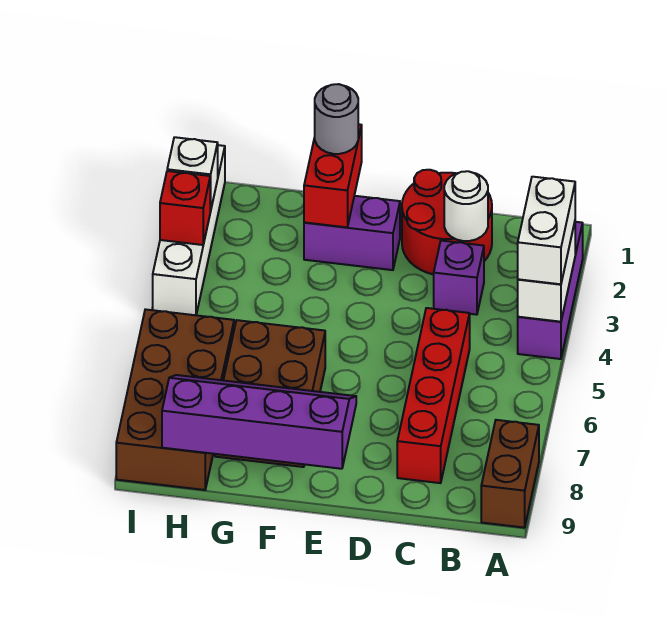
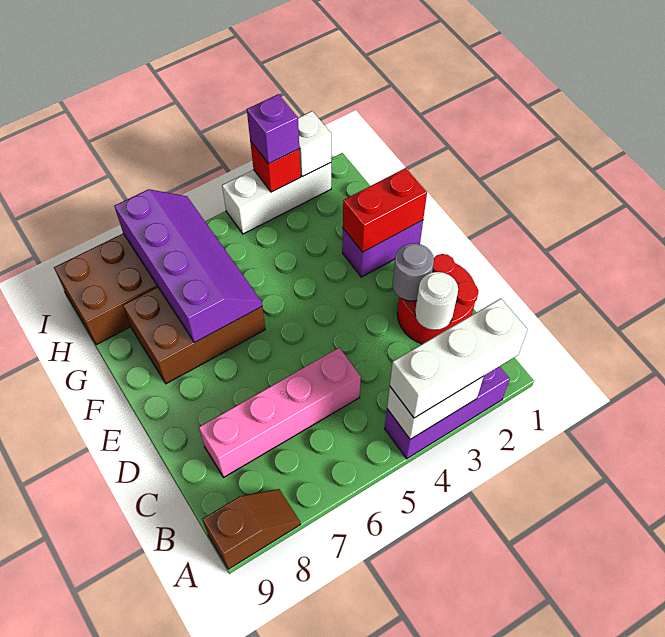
white brick A3:A4 level 3 -> white brick A2:A4 level 3
brown brick A8:A9 level 1 -> brown slope A8:A9 level 1 top 9
purple brick C3 level 1 -> purple brick I3 level 3
red brick C5:C8 level 1 -> pink brick C5:C8 level 1
purple brick E2:F2 level 1 -> purple brick F1:F2 level 1
purple slope E8:H9 level 2 top 9 -> purple slope F6:I7 level 2 top 7
grey round brick F1 level 3 -> grey round brick D2 level 2
white brick I1:I4 level 1 -> white brick I2:I4 level 1

